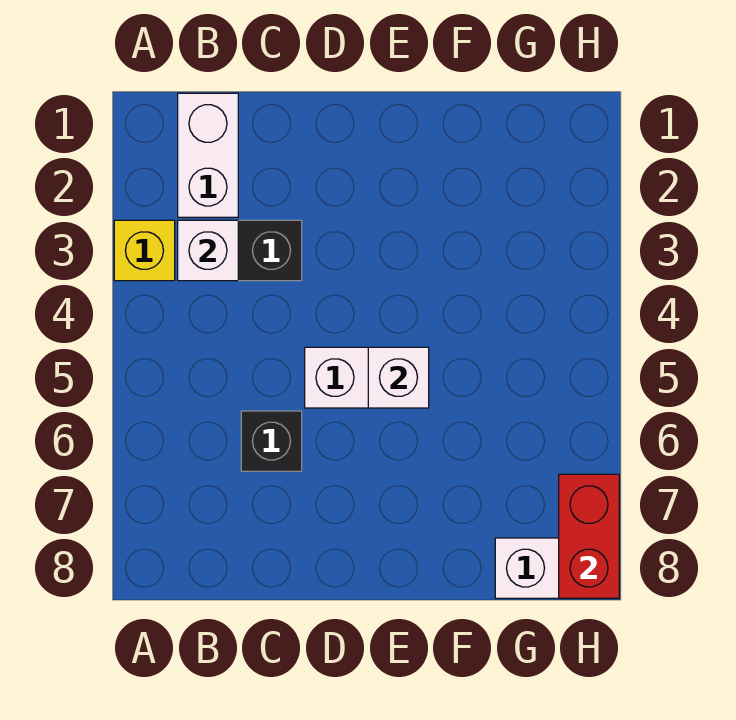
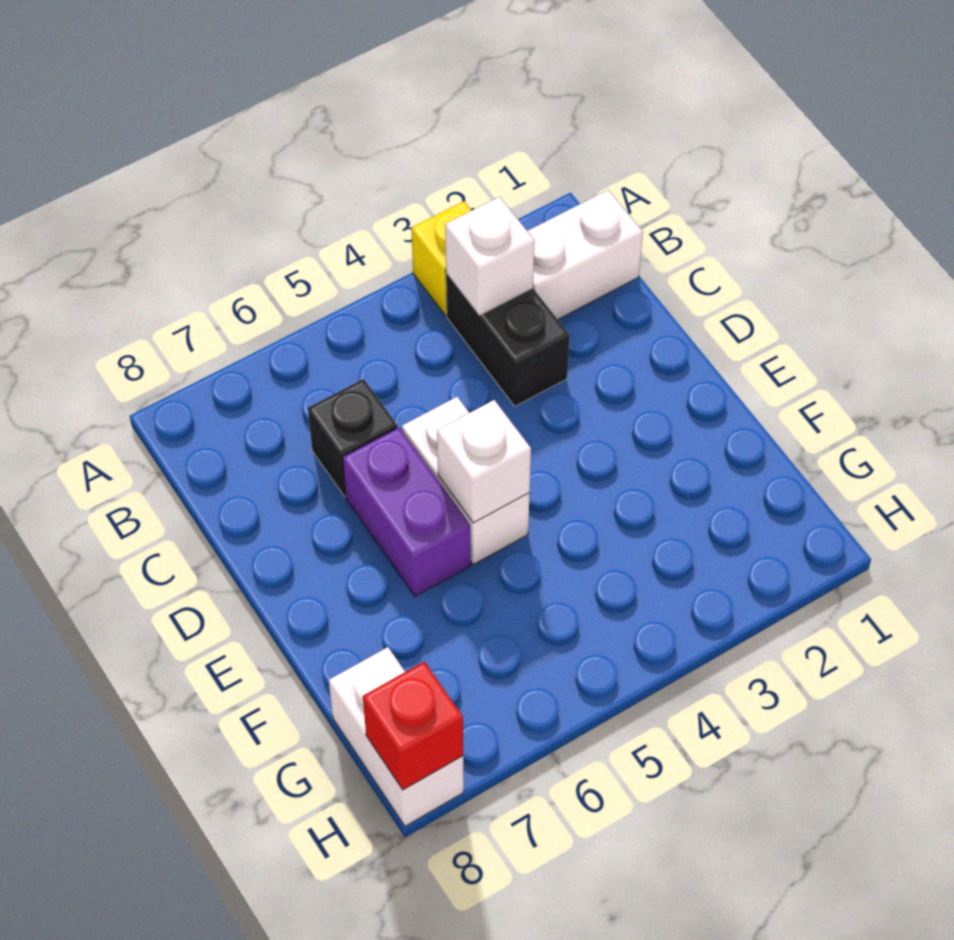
none -> purple brick D6:E6 level 1
red brick H7:H8 level 2 -> red brick H8 level 2

